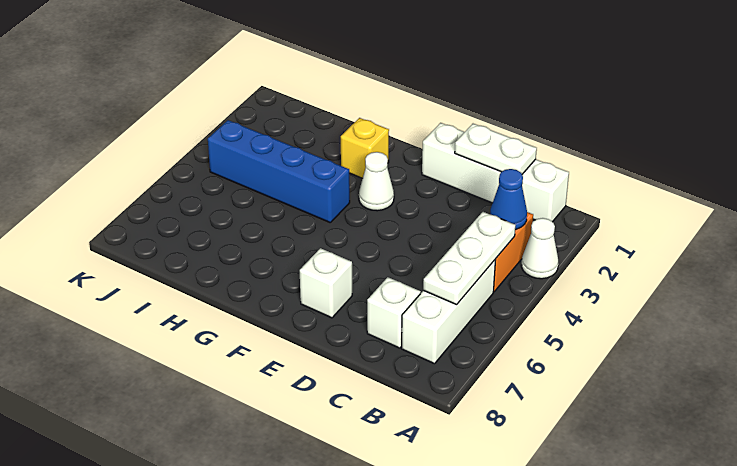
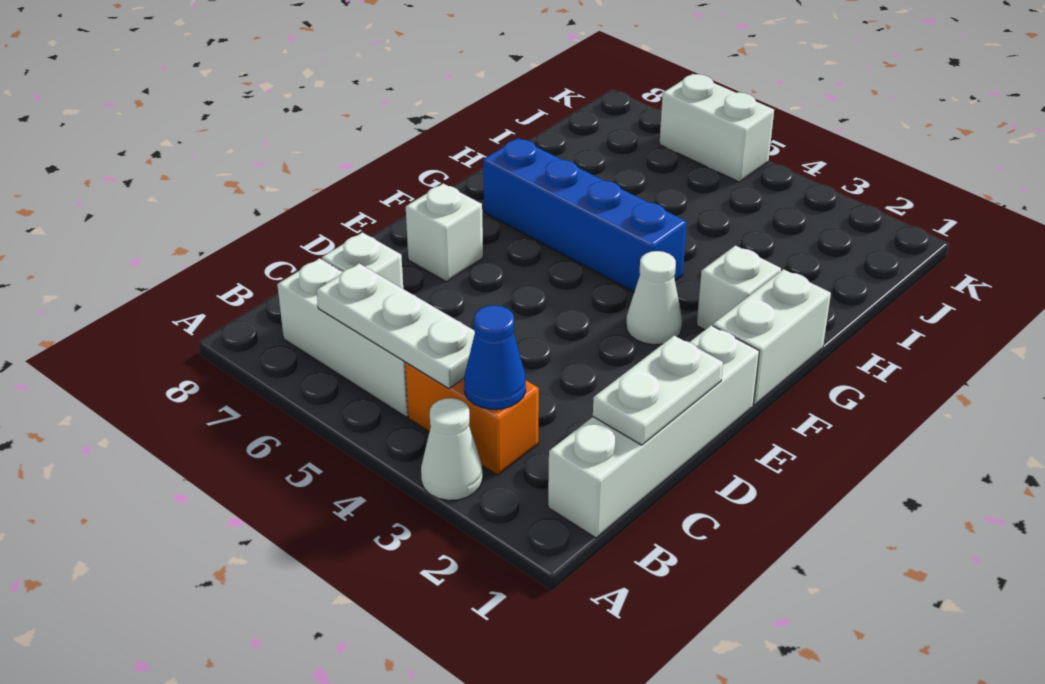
none -> white brick F1:G1 level 1
yellow brick G2 level 1 -> white brick G2 level 1
blue brick G4:J4 level 1 -> blue brick G4:G7 level 1
none -> white brick K5:K6 level 1

